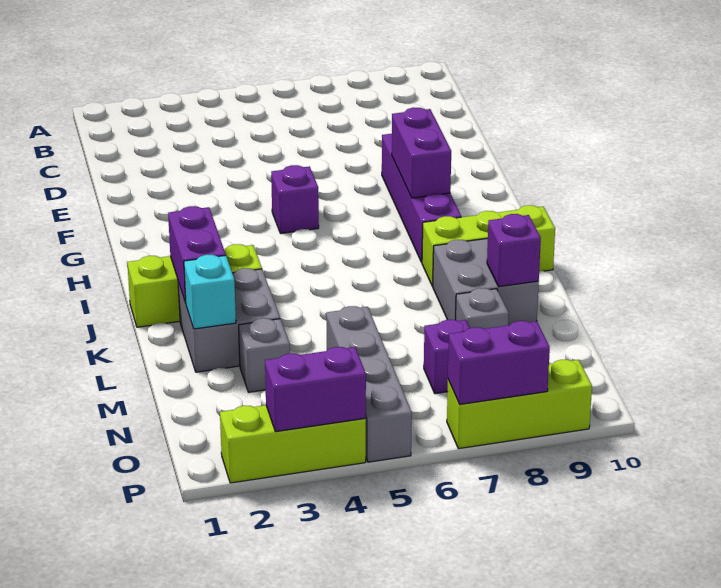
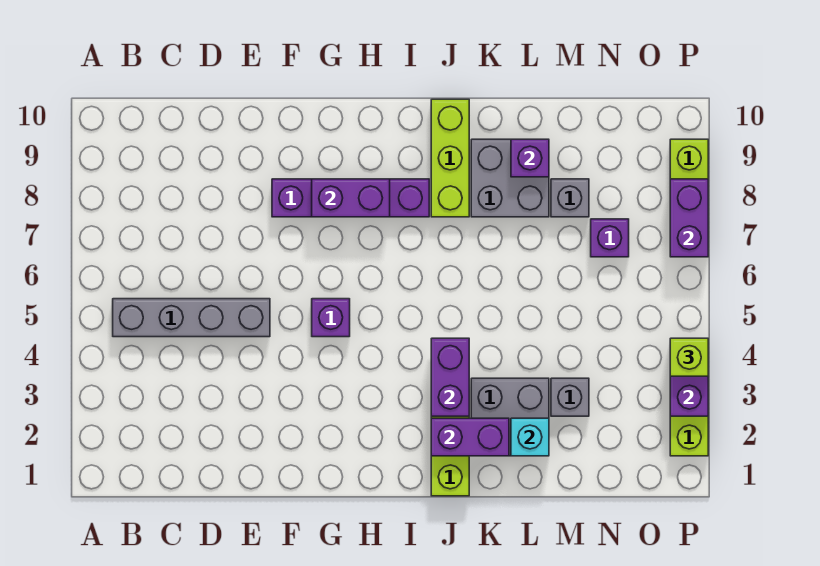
none -> purple brick J3:J4 level 2
grey brick M5:P5 level 1 -> grey brick B5:E5 level 1
none -> lime brick P4 level 3

